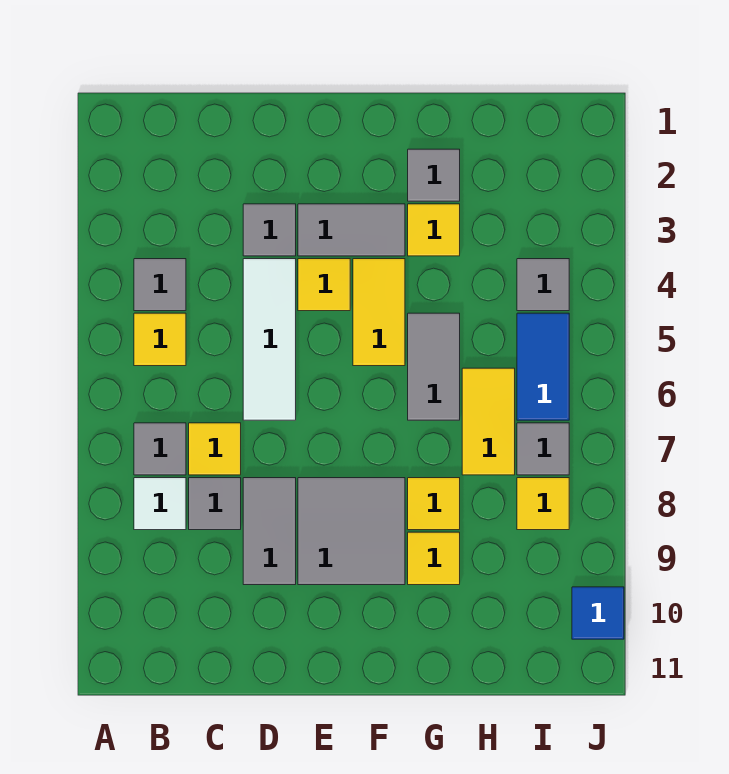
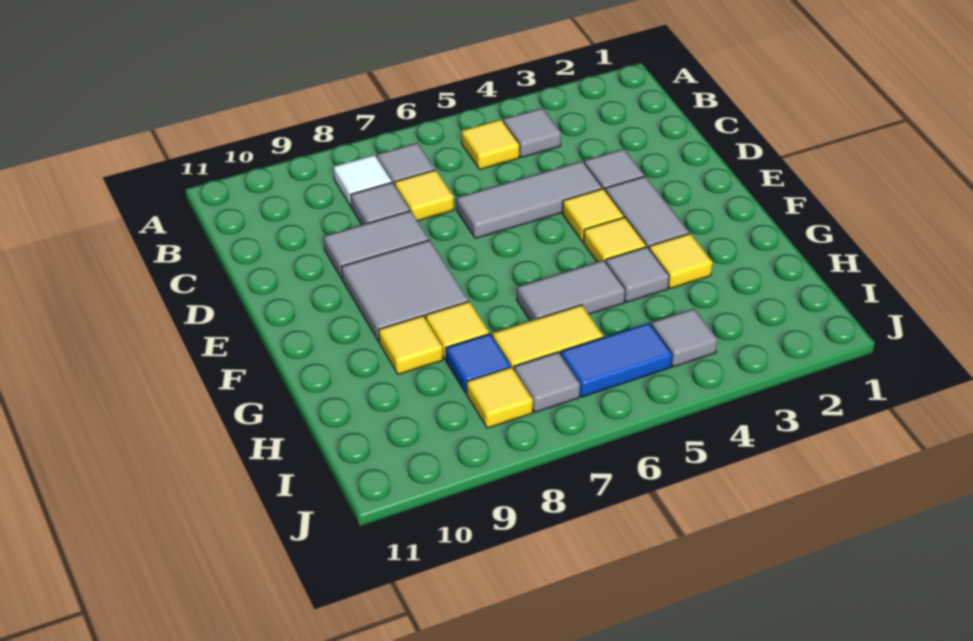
white tile D4:D6 level 1 -> grey tile D4:D6 level 1
yellow tile F4:F5 level 1 -> yellow tile F4 level 1
grey tile G2 level 1 -> grey tile G4 level 1
blue tile J10 level 1 -> blue tile H8 level 1

